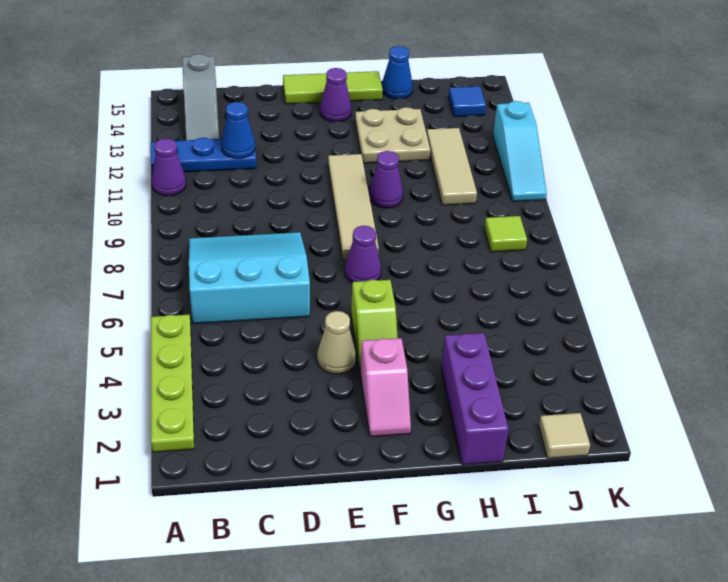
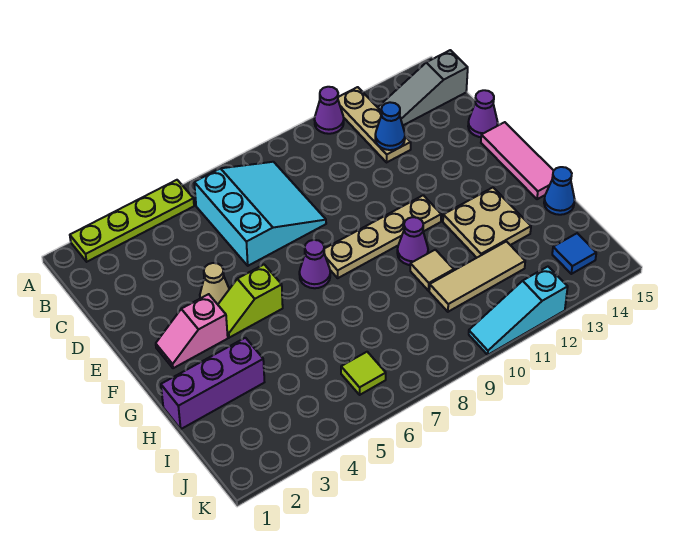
blue plate A12:C12 level 1 -> tan plate A12:C12 level 1
lime tile E15:G15 level 1 -> pink tile E15:G15 level 1
tan tile F8:F11 level 1 -> tan plate F8:F11 level 1
purple cone F14 level 1 -> purple cone D15 level 1
tan tile J1 level 1 -> tan tile H10 level 1
lime tile J8 level 1 -> lime tile J6 level 1

